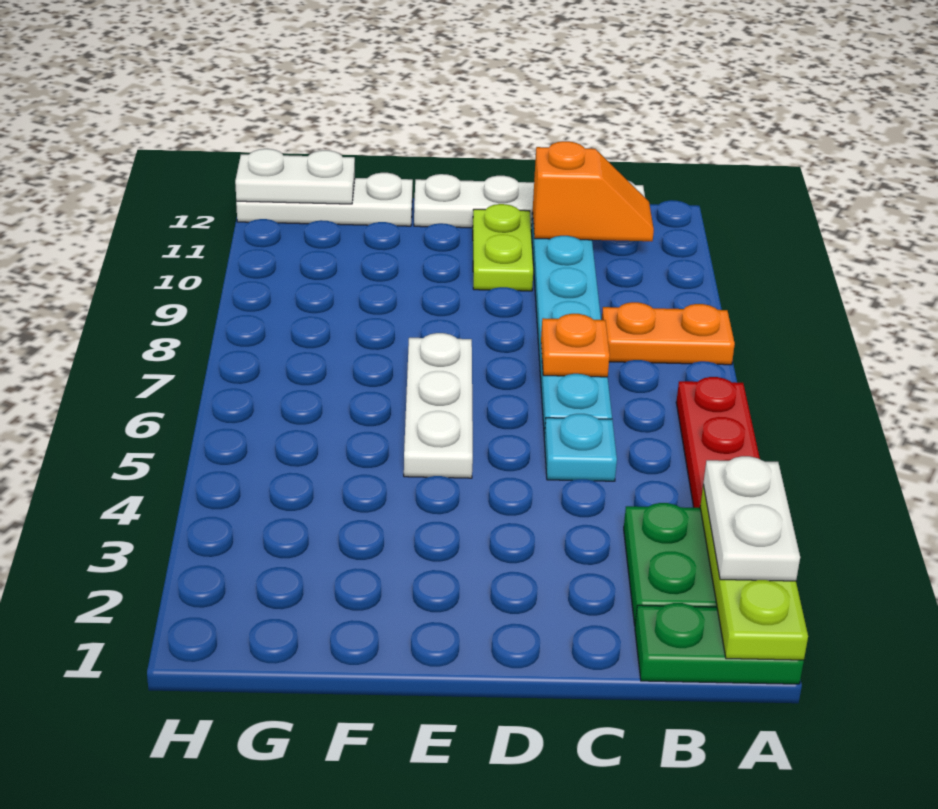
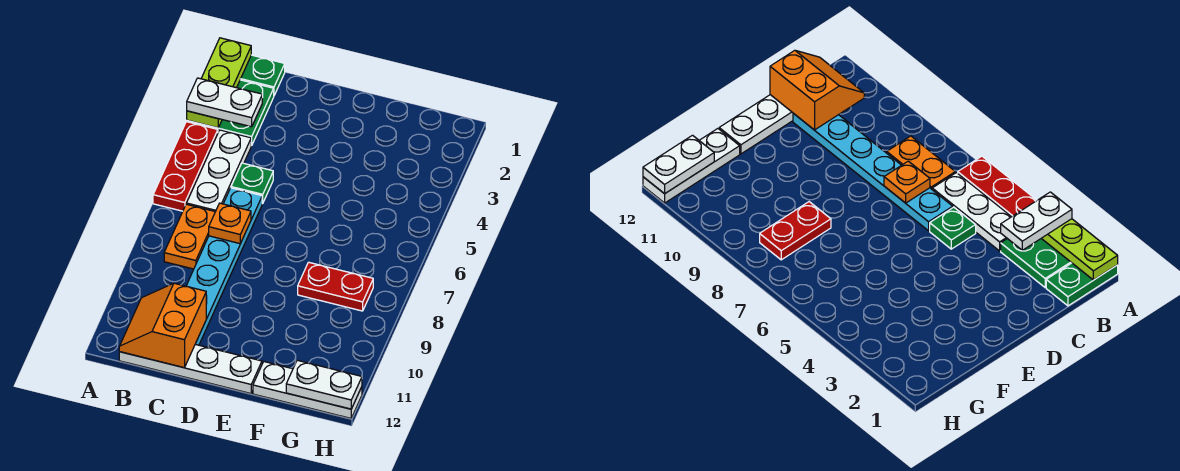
white plate A2:A3 level 3 -> white plate A3:B3 level 3
orange plate A8:B8 level 1 -> orange plate B7:B8 level 1
orange slope B11:C11 level 2 top C -> orange slope B11:C12 level 2 top C
cyan plate C5 level 1 -> green plate C5 level 1
lime plate D10:D11 level 1 -> none
white plate E5:E7 level 1 -> white plate B4:B6 level 1
none -> red plate F8:G8 level 1

